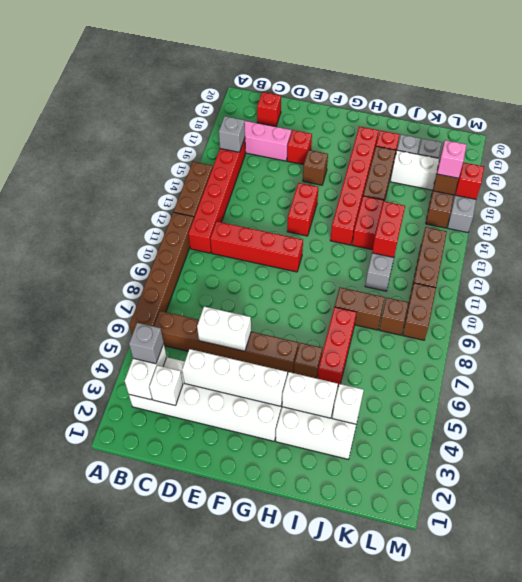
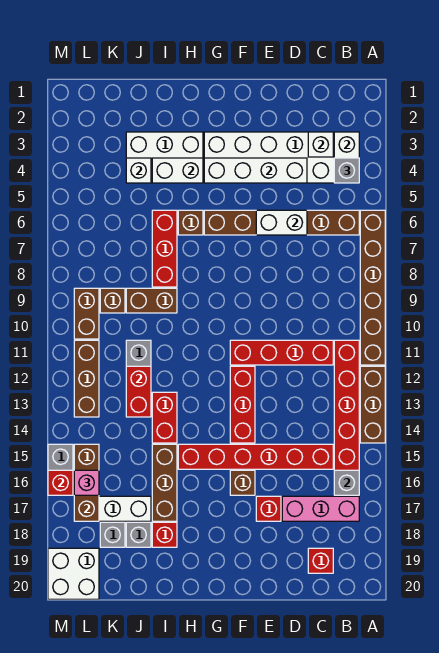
red brick F13:F14 level 1 -> red brick F12:F14 level 1
red brick H13:H18 level 1 -> red brick C15:H15 level 1
none -> white brick L19:M20 level 1

